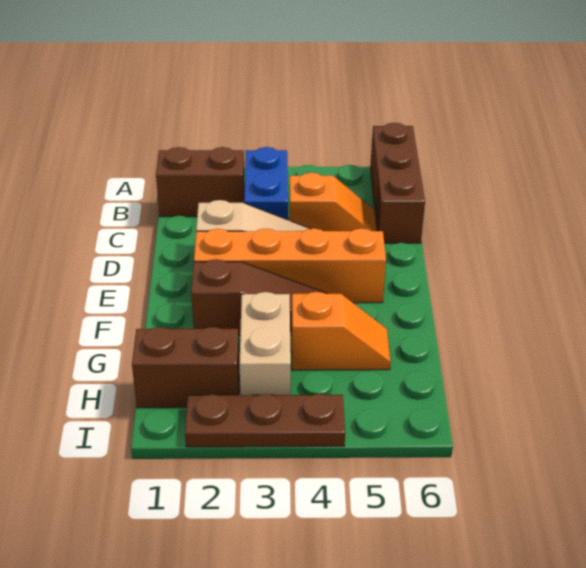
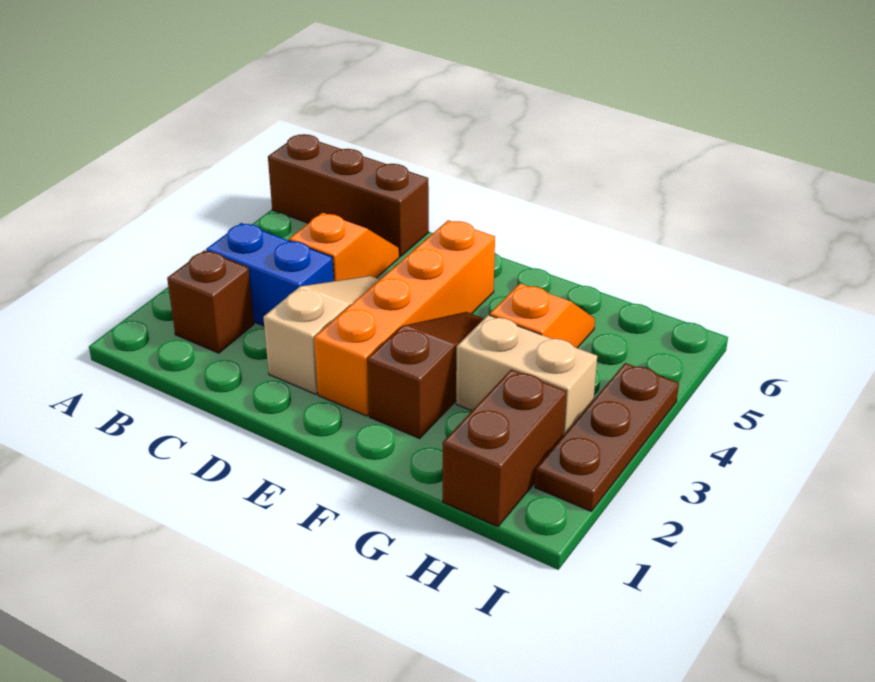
brown brick B1:B2 level 1 -> brown brick B2 level 1

